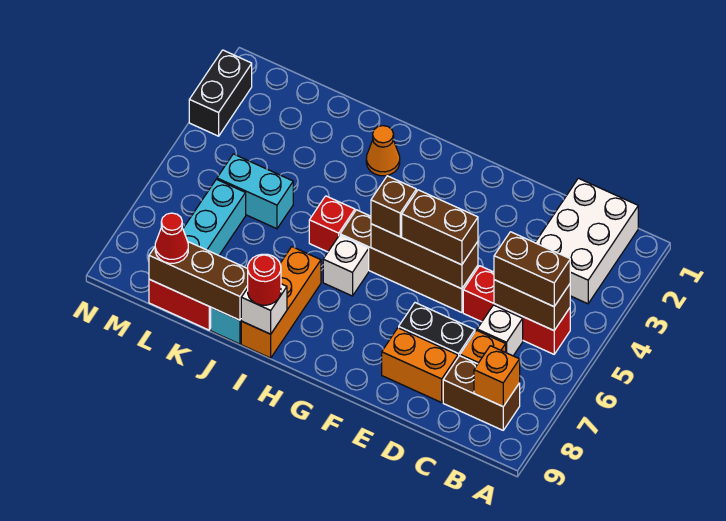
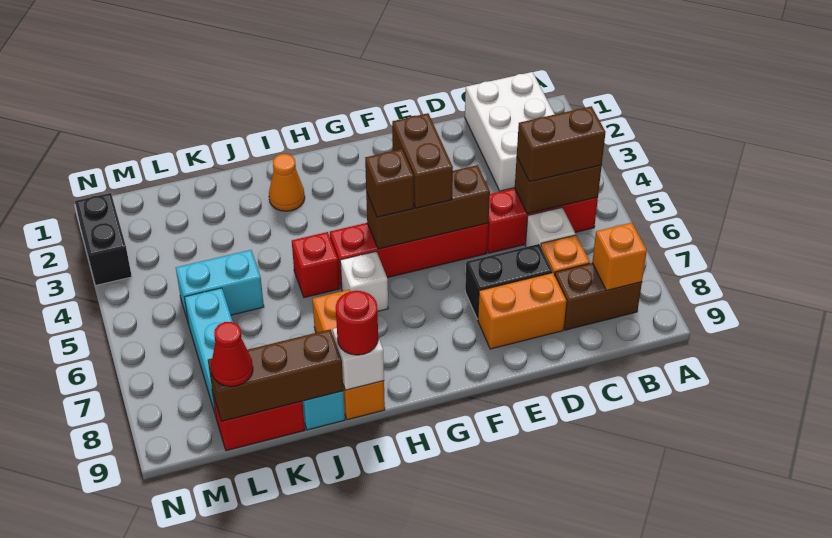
brown brick E5:H5 level 1 -> red brick E5:H5 level 1
brown brick E5:F5 level 3 -> brown brick F4:F5 level 3

